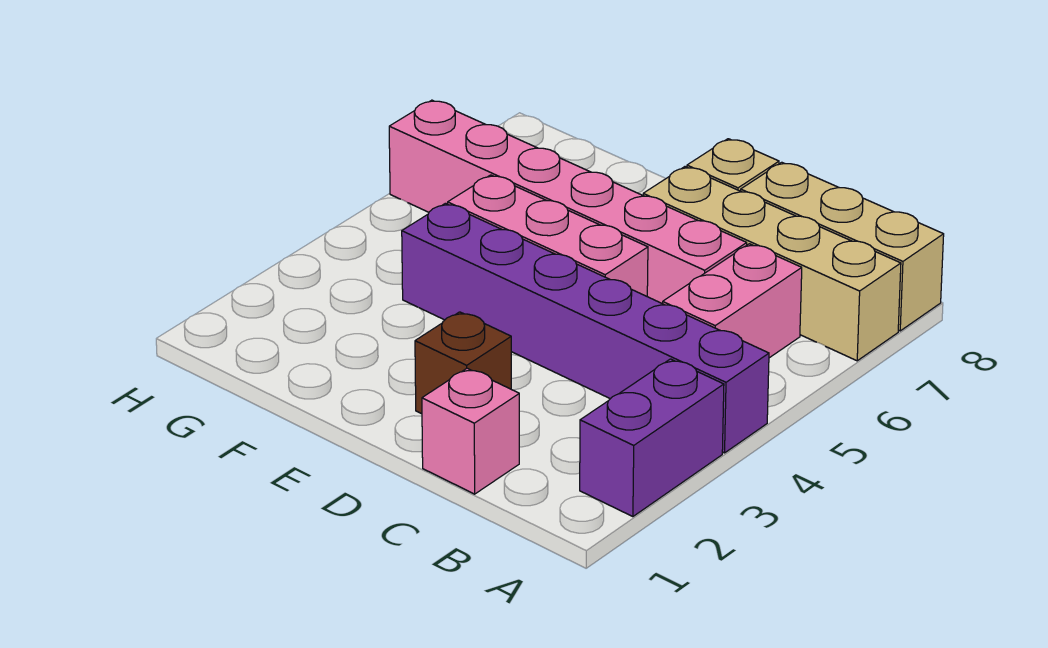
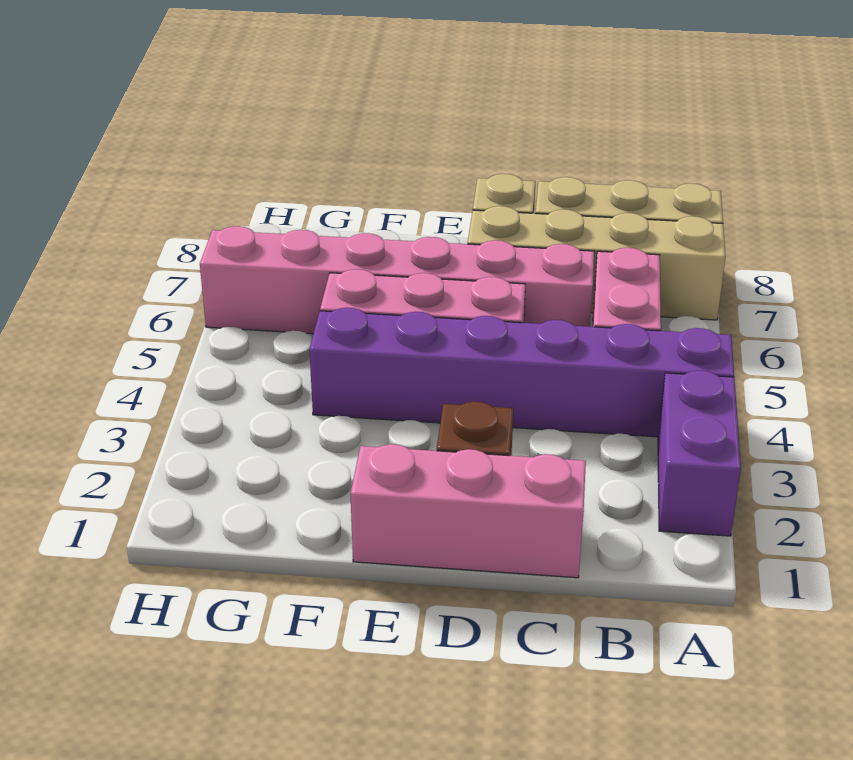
pink brick C1 level 1 -> pink brick C1:E1 level 1

